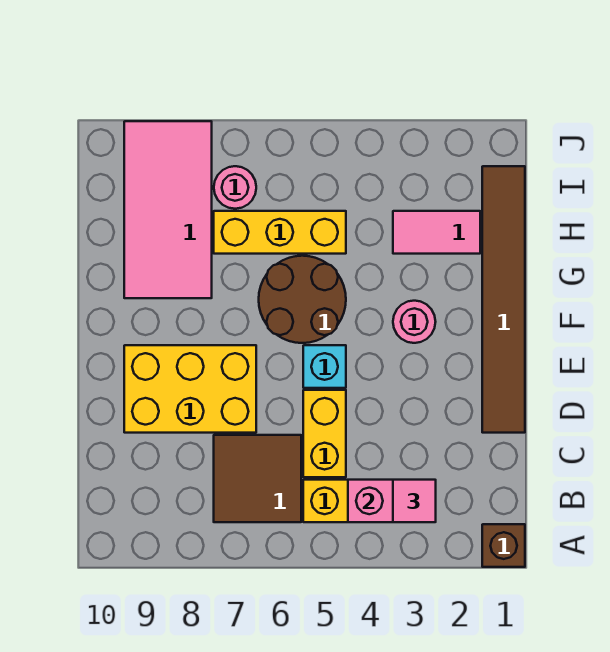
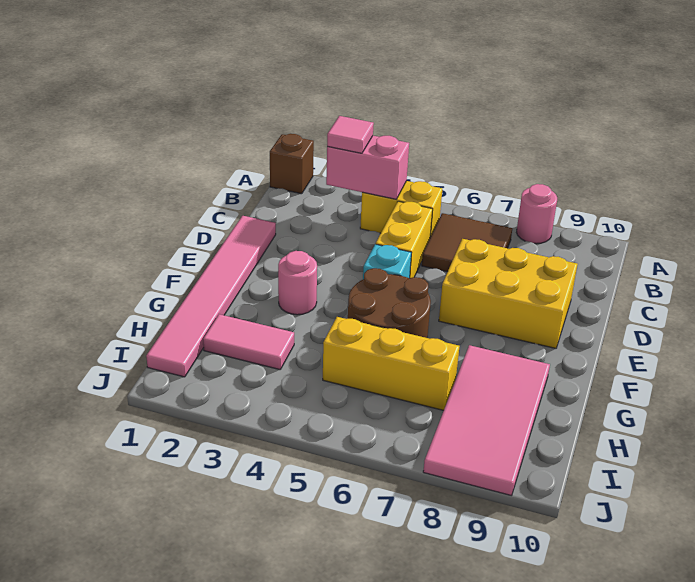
brown tile D1:I1 level 1 -> pink tile D1:I1 level 1
pink round brick I7 level 1 -> pink round brick A8 level 1

